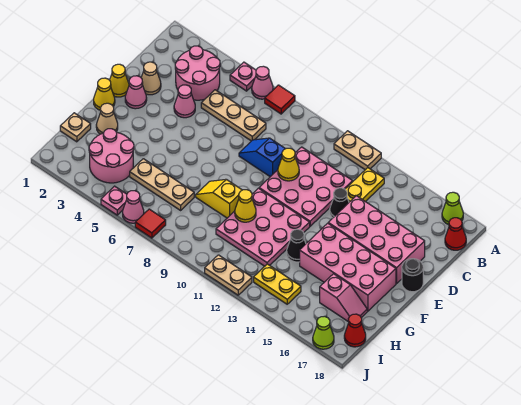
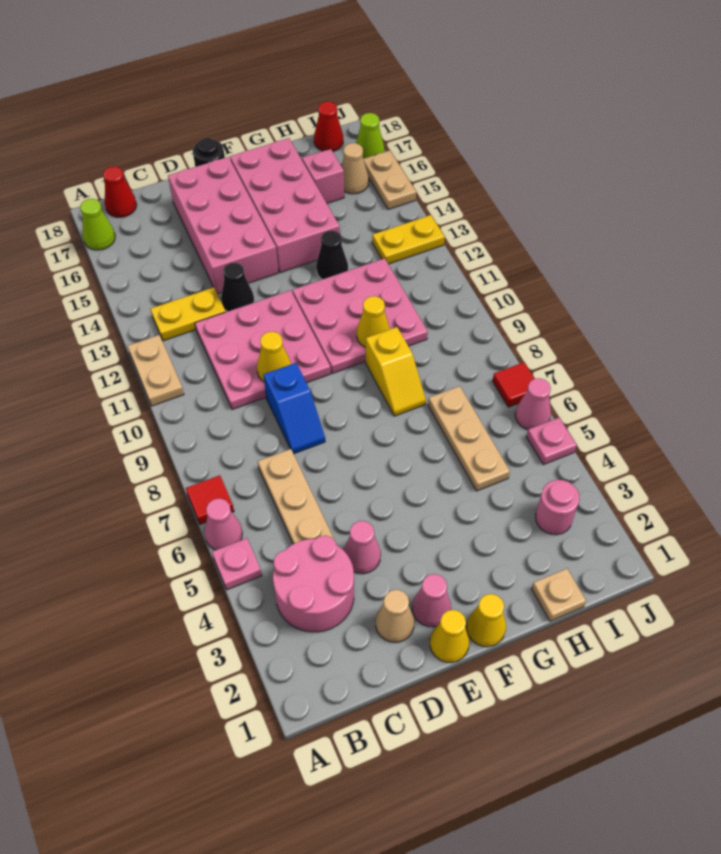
tan cone G2 level 1 -> tan cone I16 level 1
pink round brick H3:I4 level 1 -> pink round brick I3 level 1
yellow plate I13:I14 level 1 -> yellow plate I13:J13 level 1
tan plate J11:J12 level 1 -> tan plate J15:J16 level 1

